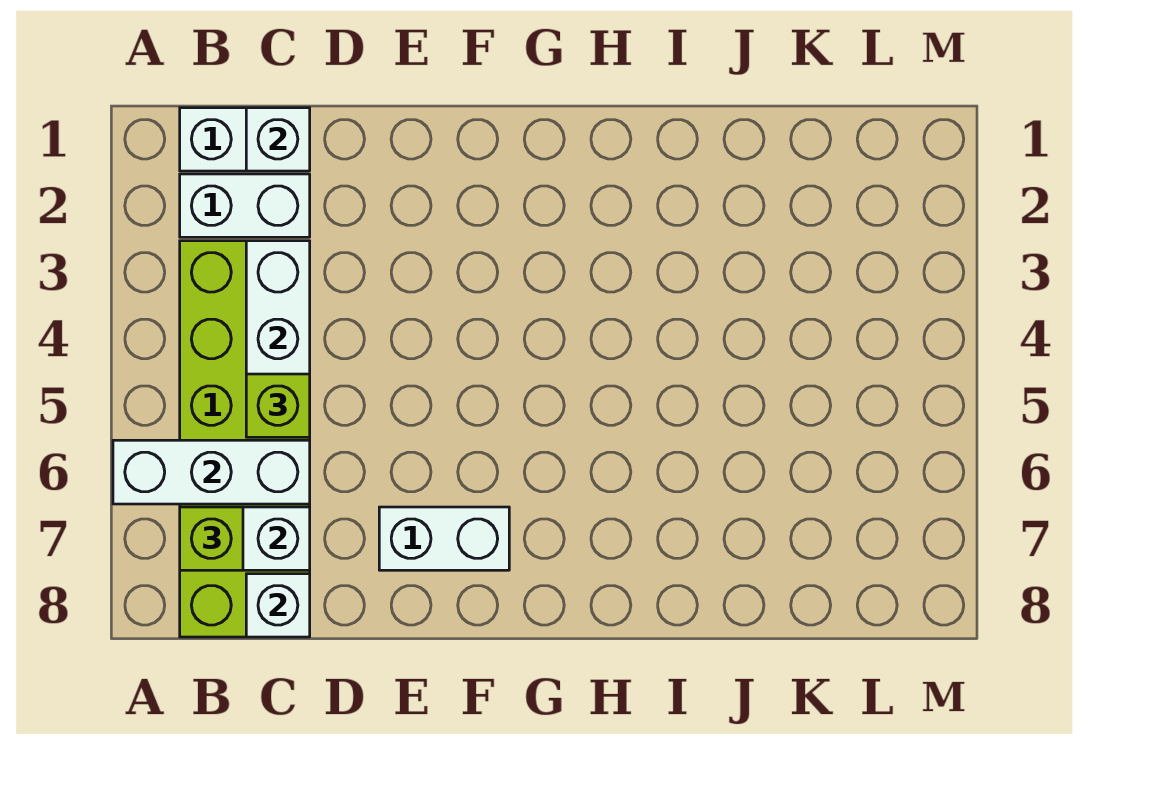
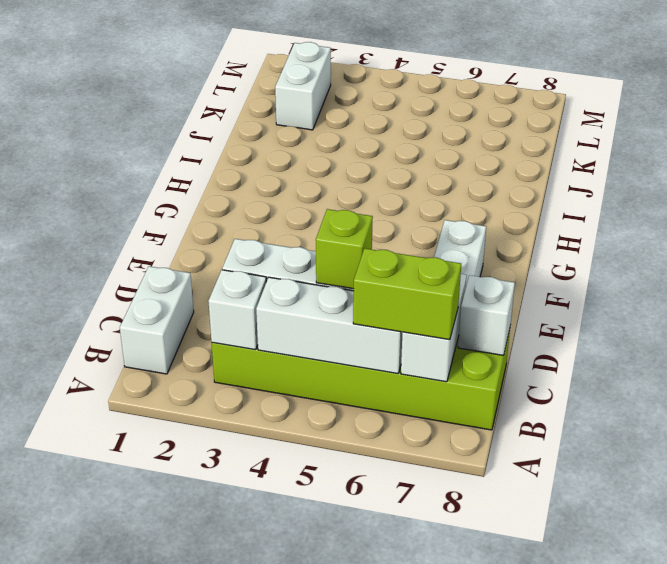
white brick A6:C6 level 2 -> white brick B4:B6 level 2
white brick B2:C2 level 1 -> white brick K2:L2 level 1
lime brick B7 level 3 -> lime brick B6:B7 level 3
white brick C1 level 2 -> white brick B3 level 2

